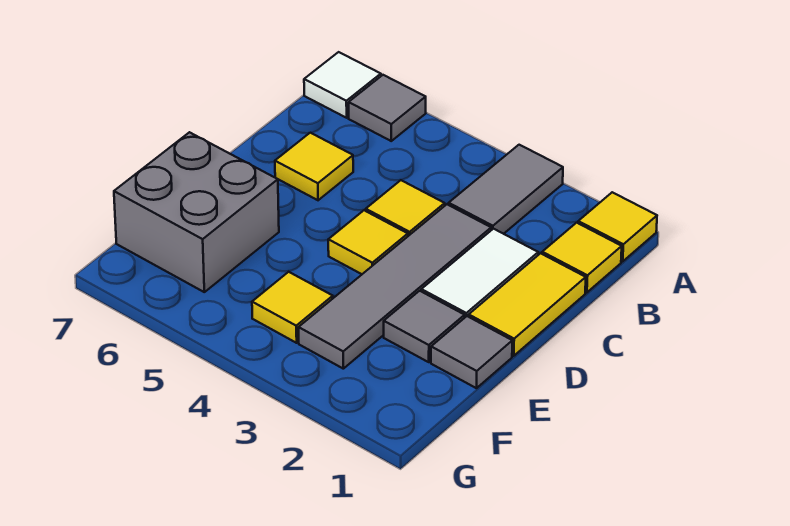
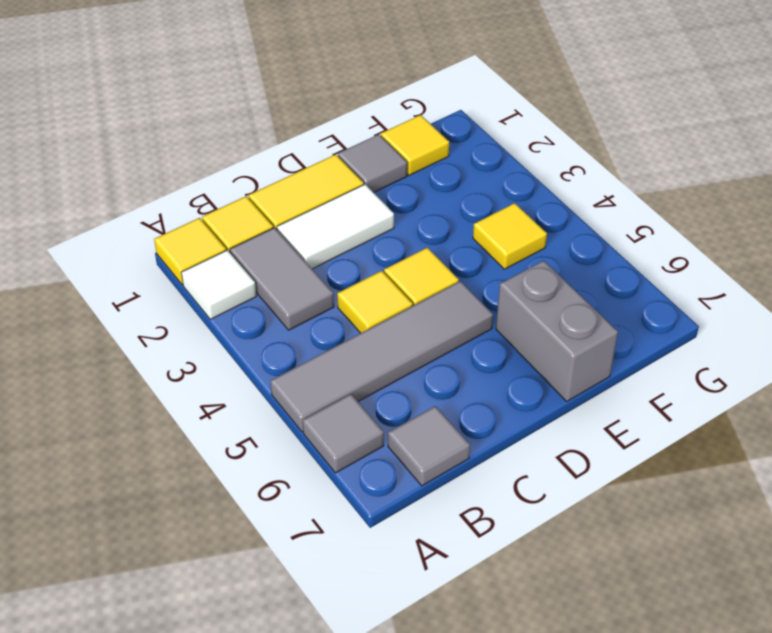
grey tile A3:B3 level 1 -> grey tile B2:B3 level 1
white tile A7 level 1 -> white tile A2 level 1
grey tile C3:F3 level 1 -> grey tile A5:D5 level 1
yellow tile C6 level 1 -> yellow tile F1 level 1
grey tile E2 level 1 -> grey tile B7 level 1
grey brick E6:F7 level 1 -> grey brick E6:E7 level 1

